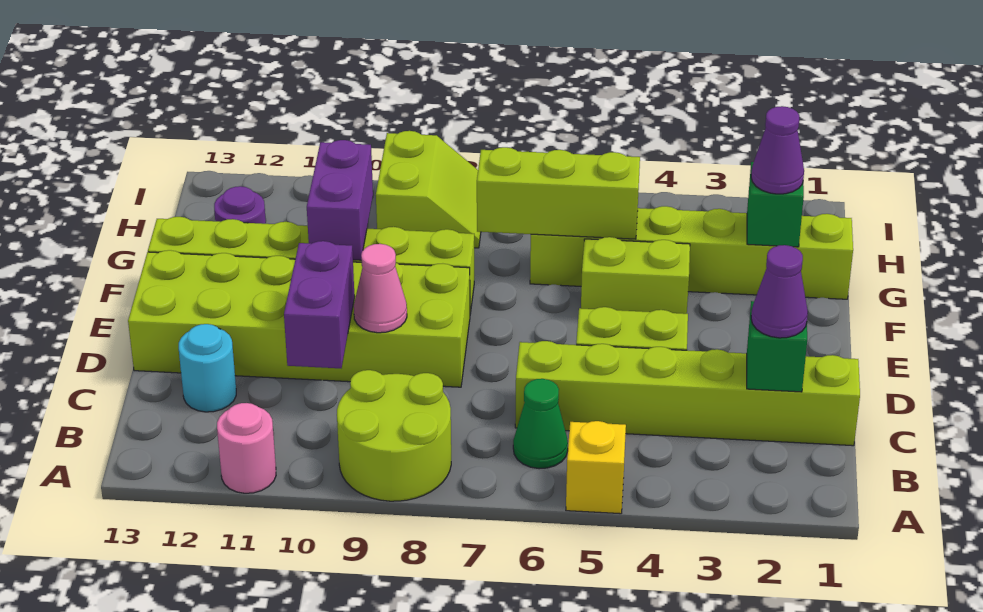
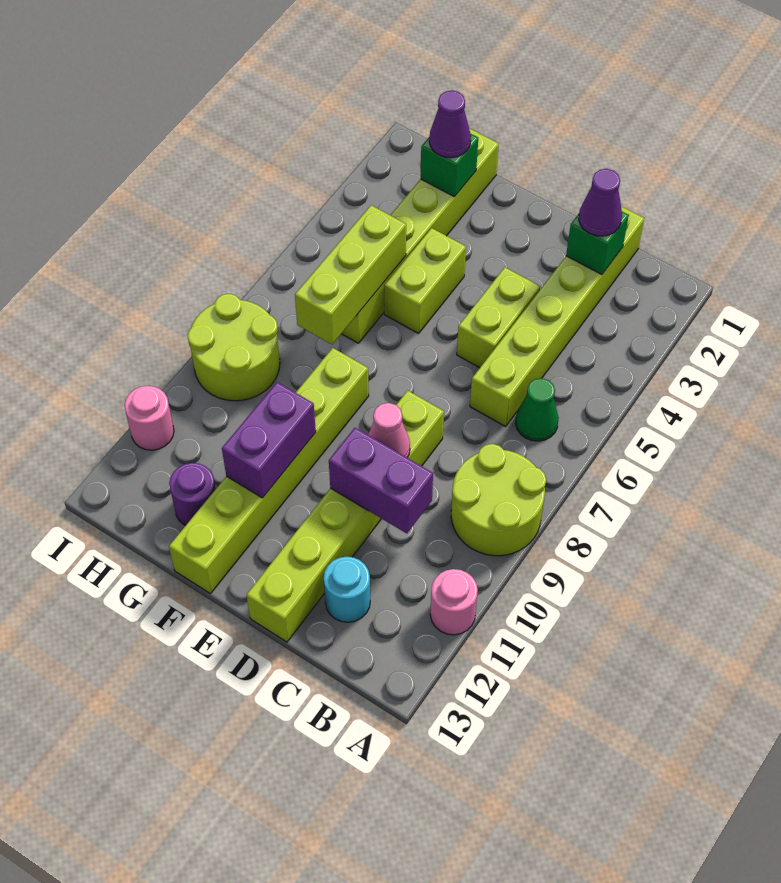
yellow brick A5 level 1 -> none
lime brick D8:E13 level 1 -> lime brick D8:D13 level 1
purple brick F10:G10 level 2 -> purple brick F10:F11 level 2
lime slope H8:I9 level 1 top 9 -> lime round brick H8:I9 level 1
none -> pink round brick I11 level 1

